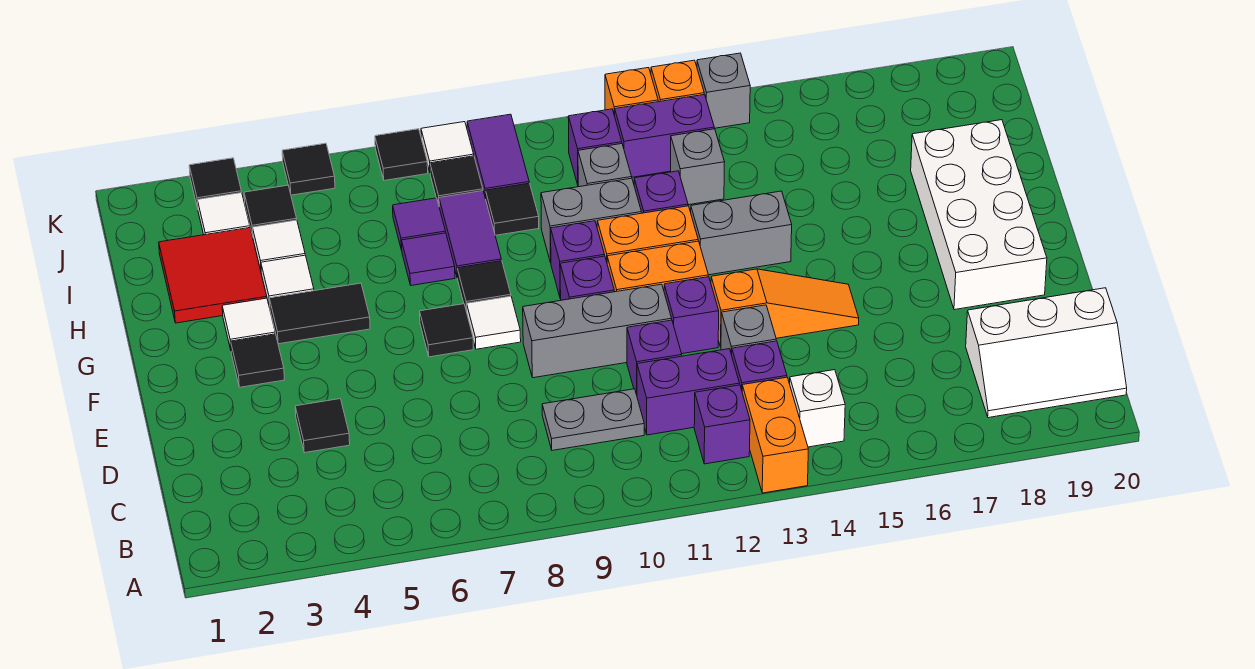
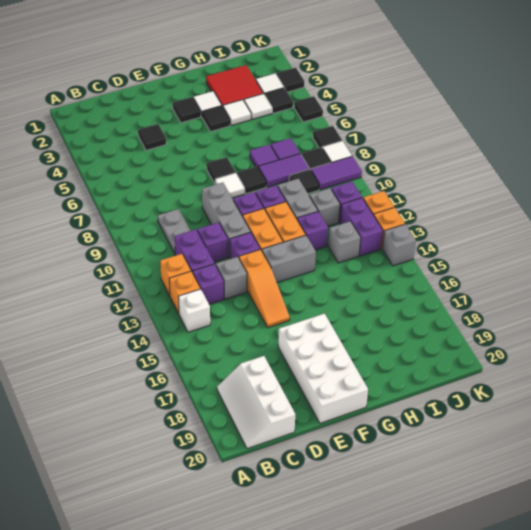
orange brick A13:B13 level 1 -> orange brick B13 level 1
purple brick B12 level 1 -> orange brick B12 level 1
white brick E18:H19 level 1 -> white brick E17:F20 level 1
black tile G4:G5 level 1 -> black tile G4 level 1
grey brick G13:G14 level 1 -> grey brick F13:G13 level 1

